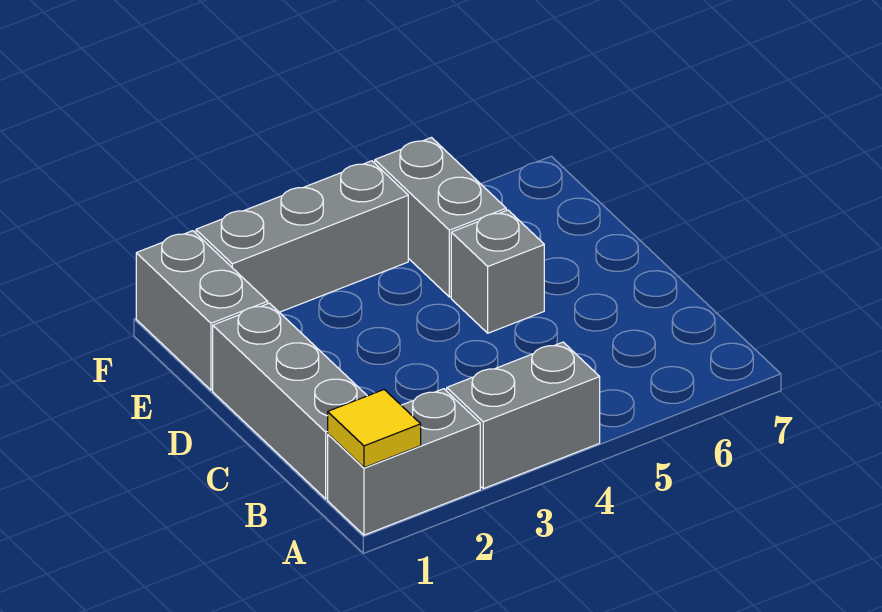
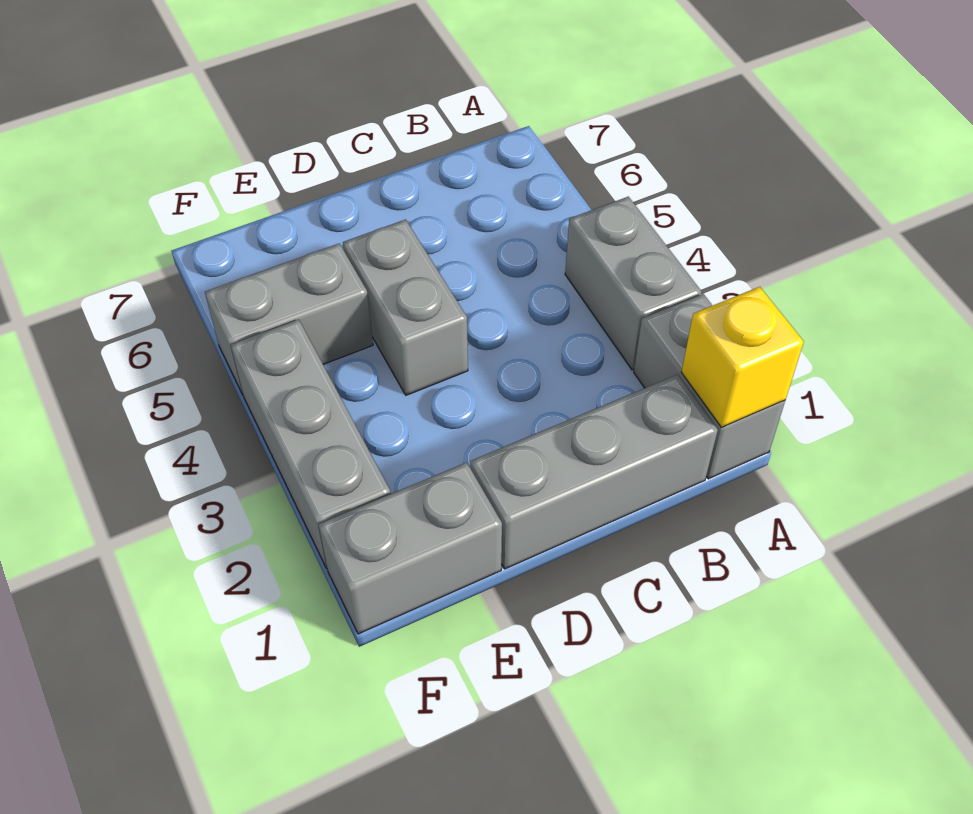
yellow tile A1 level 2 -> yellow brick A1 level 2
grey brick D5 level 1 -> grey brick D4:D5 level 1

